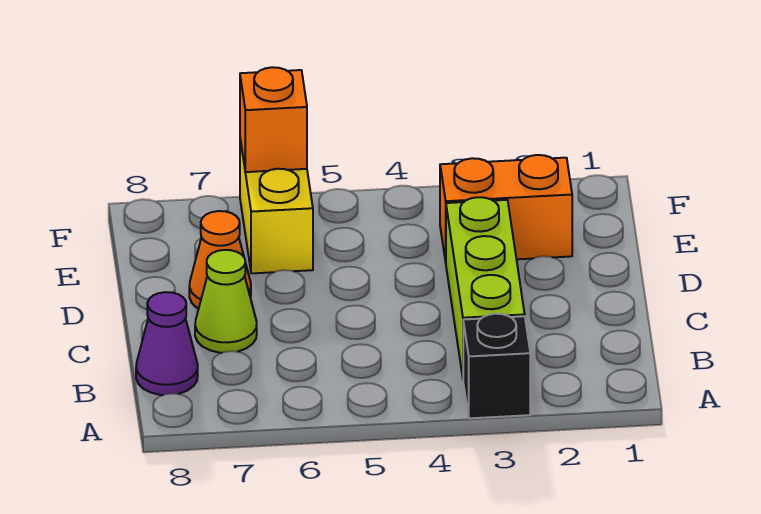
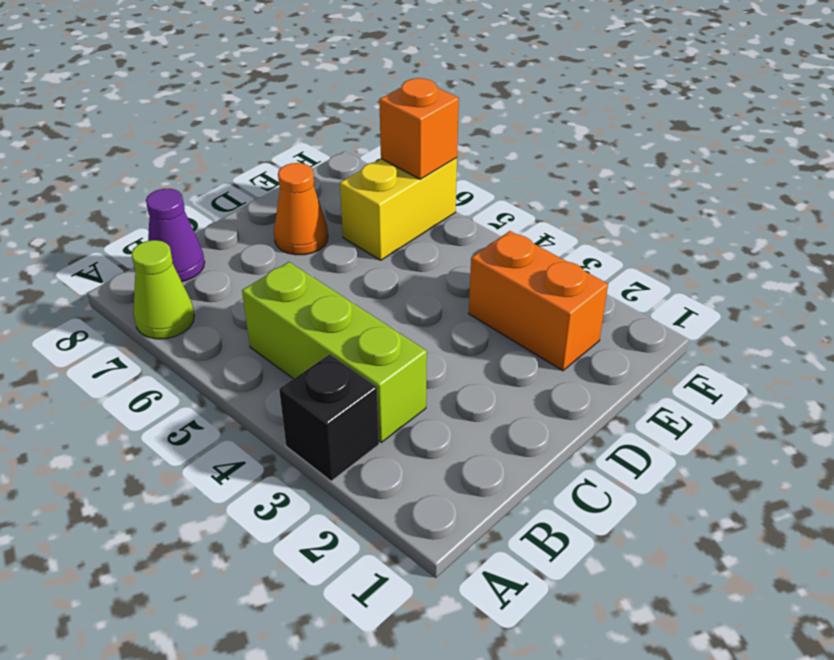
lime brick B3:D3 level 1 -> lime brick B3:B5 level 1
lime cone C7 level 1 -> lime cone A7 level 1

